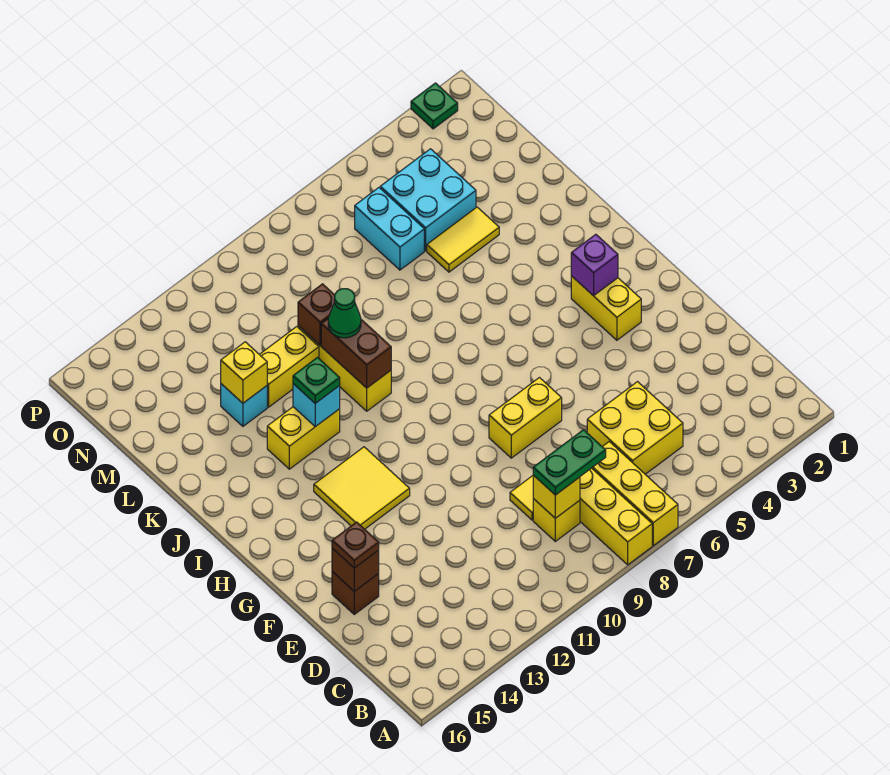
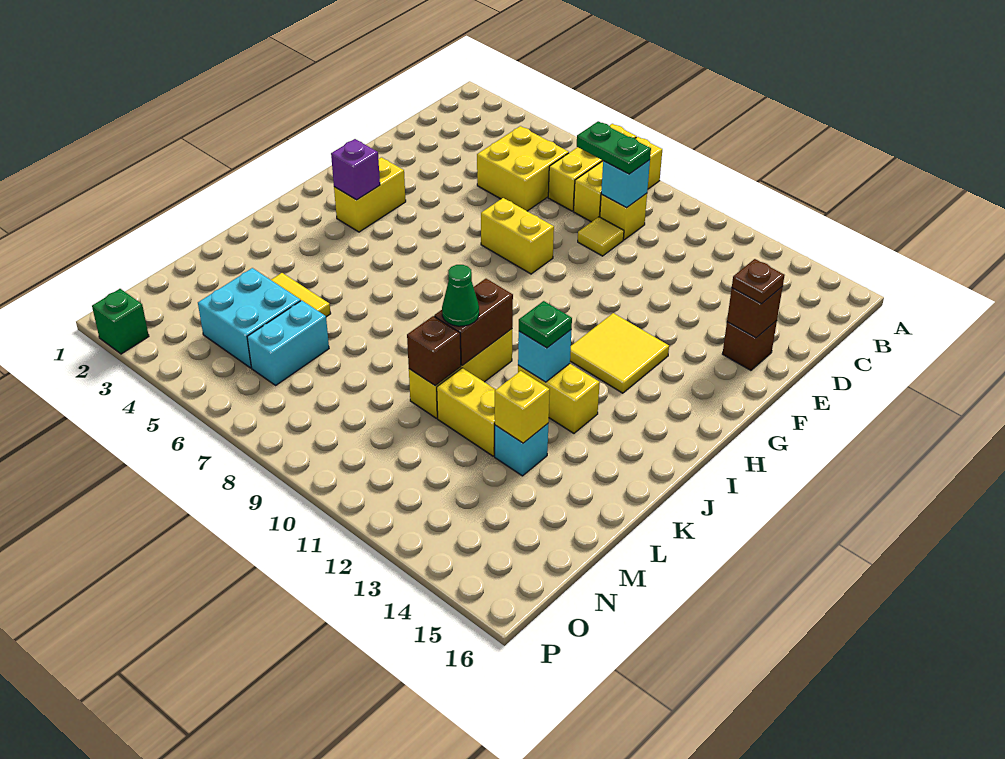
yellow brick C9 level 2 -> cyan brick C9 level 2
green plate P2 level 1 -> green brick P2 level 1

